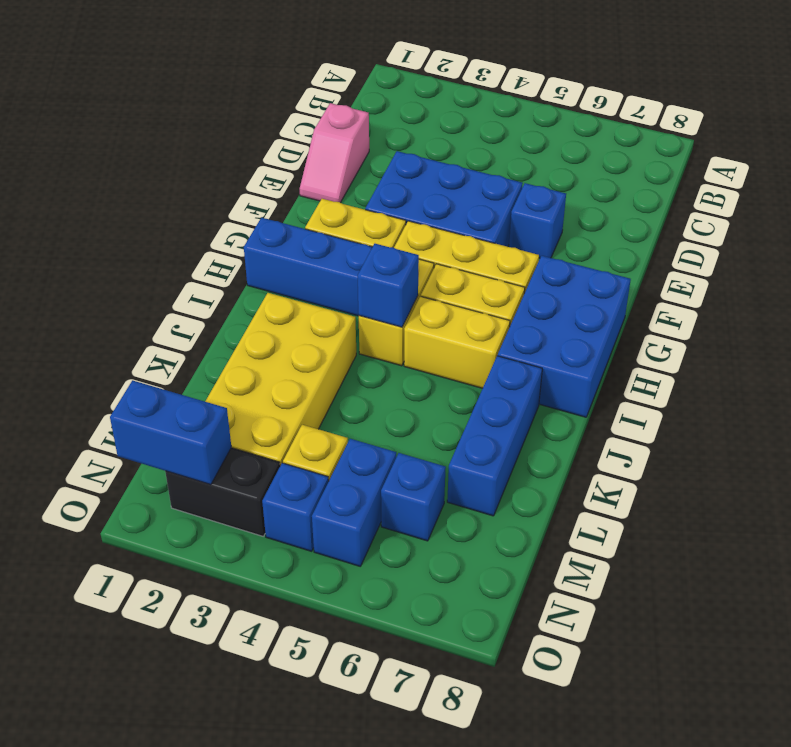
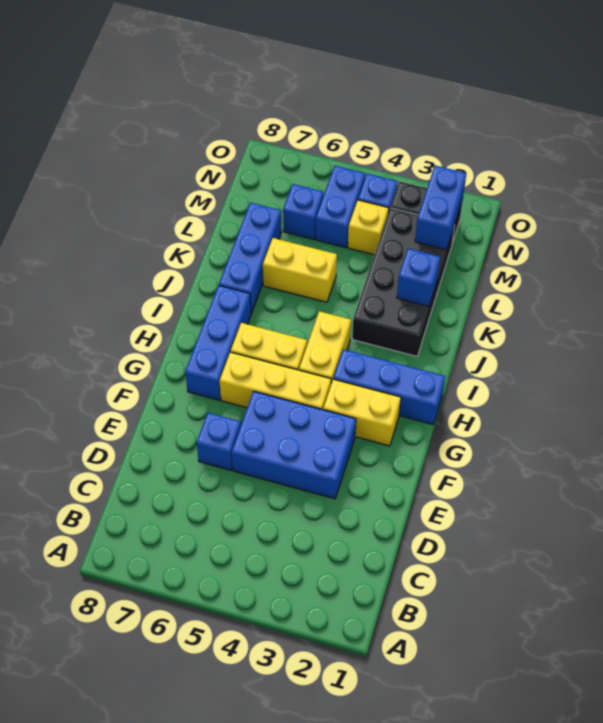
pink slope D1:E1 level 1 top D -> none
blue brick G7:I8 level 1 -> blue brick G7:I7 level 1
blue brick I4 level 2 -> blue brick K2 level 2
yellow brick I5:I6 level 1 -> yellow brick K5:K6 level 1
yellow brick J2:M3 level 1 -> black brick J2:M3 level 1
blue brick N1:N2 level 2 -> blue brick M2:N2 level 2

